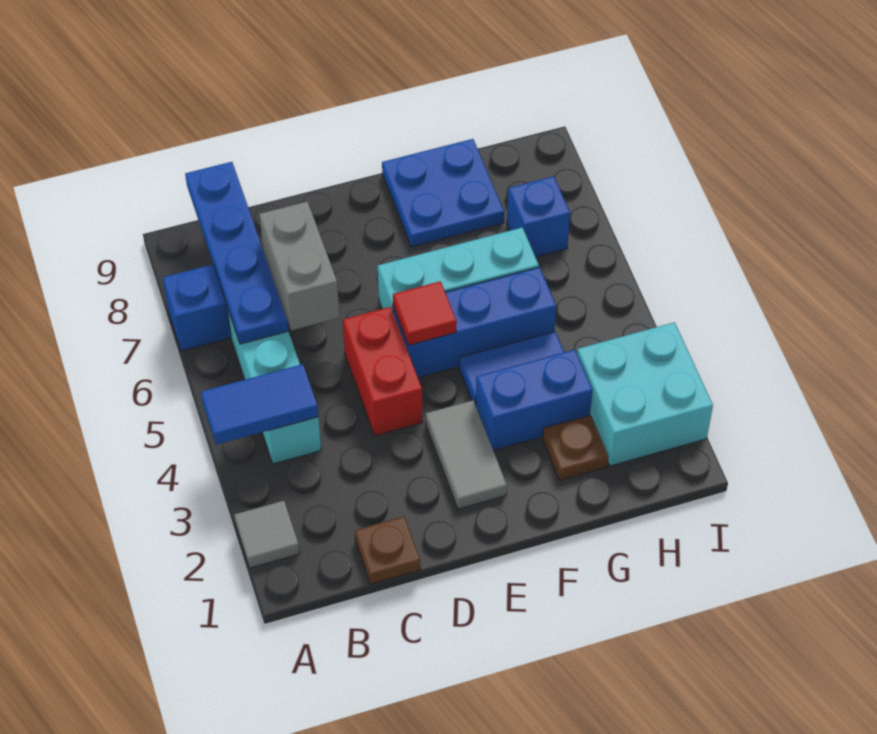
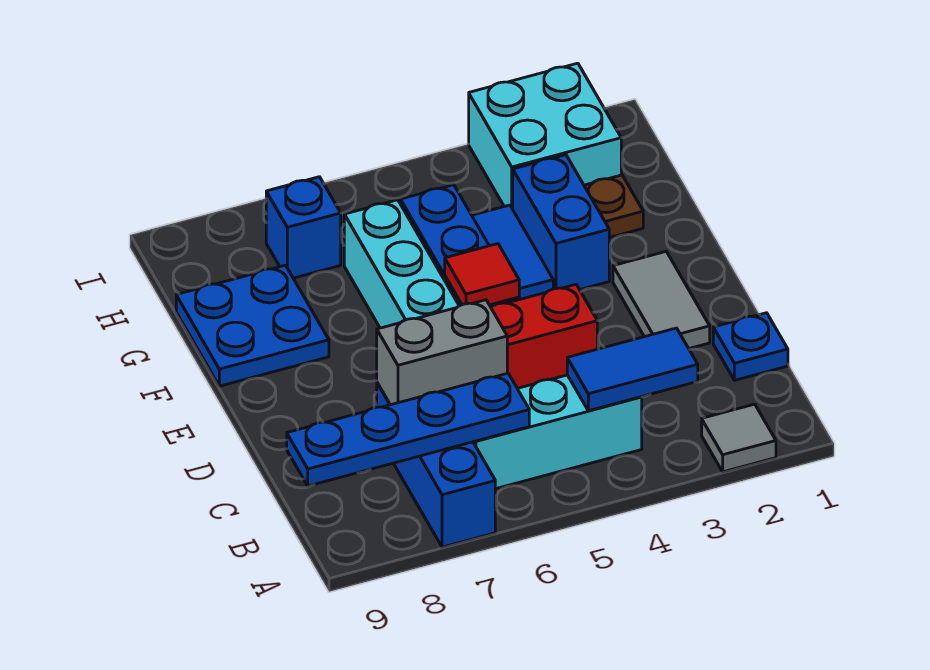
blue tile A4:B4 level 2 -> blue tile B3:B4 level 2
brown plate C1 level 1 -> blue plate C1 level 1
grey tile E2:E3 level 1 -> grey tile D2:E2 level 1

